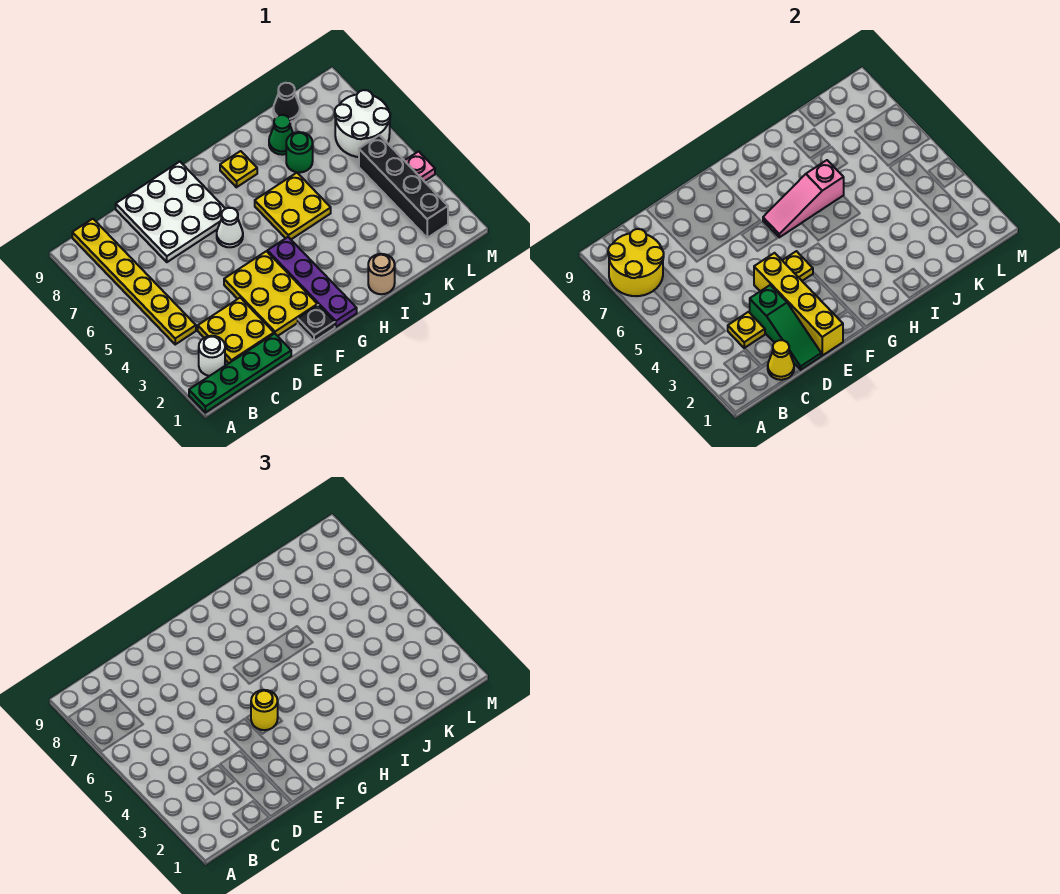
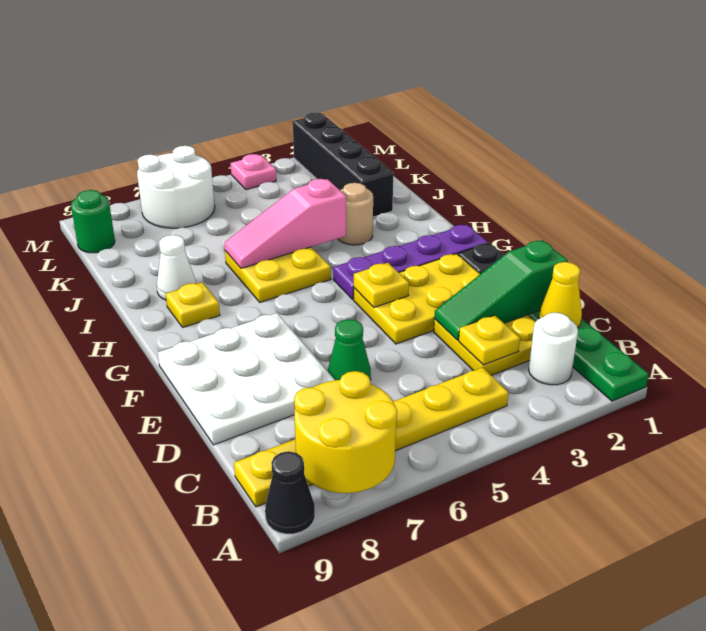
green slope D1:D3 level 2 top 3 -> green slope D1:D3 level 2 top 1
yellow brick E1:E4 level 2 -> none
yellow round brick F4 level 3 -> none
white cone F6 level 1 -> white cone I8 level 1
pink slope G6:I6 level 2 top I -> pink slope I4:I6 level 2 top 4
tan round brick I1 level 1 -> tan round brick I3 level 1
green round brick J7 level 1 -> green round brick L9 level 1
green cone J8 level 1 -> green cone D6 level 1
black cone K9 level 1 -> black cone A9 level 1
black brick L2:L5 level 1 -> black brick J2:M2 level 1

